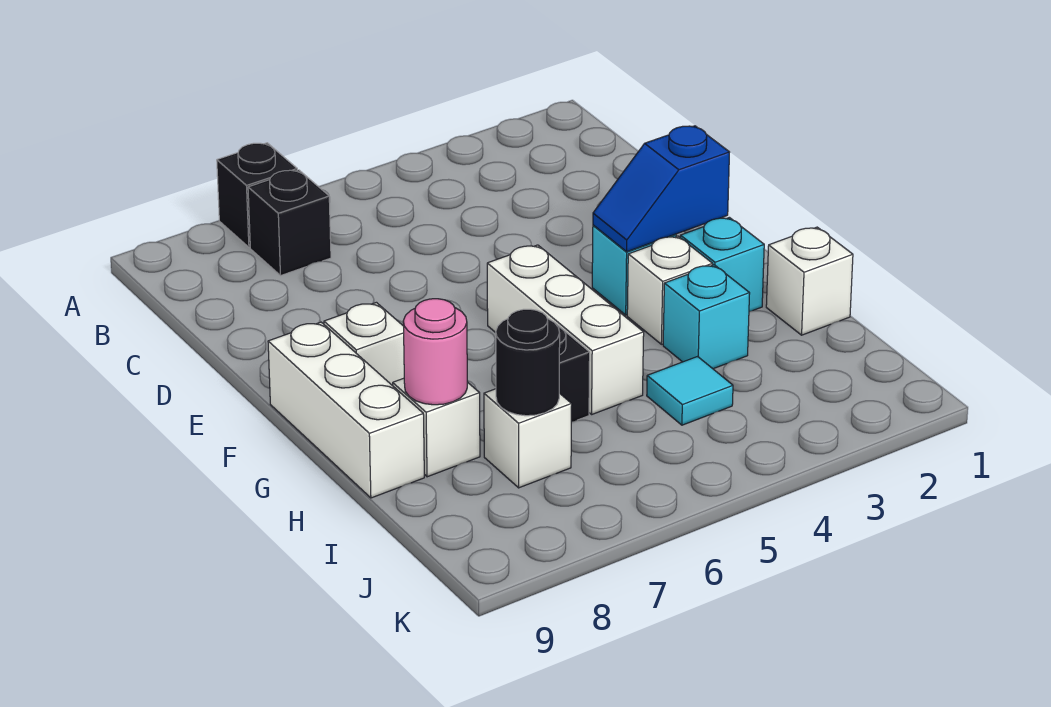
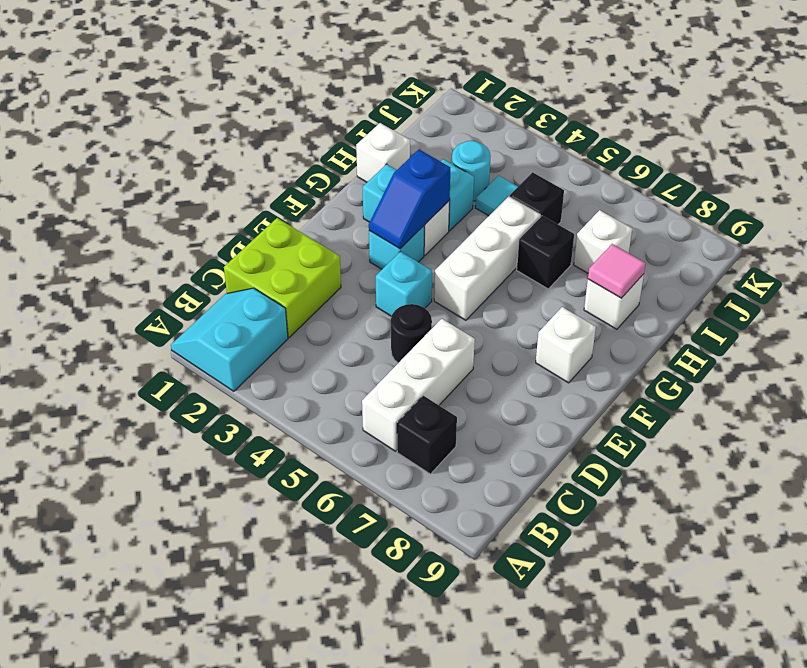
none -> cyan slope A1:B2 level 1 top 2
black brick A7 level 1 -> black brick I5 level 1
none -> lime brick C1:D2 level 1
none -> cyan brick E4 level 1
blue slope F2:F3 level 2 top 2 -> blue slope F3:G3 level 2 top G
white brick F9:H9 level 1 -> white brick B6:D6 level 1
pink round brick H8 level 2 -> pink tile H8 level 2
none -> cyan round brick I3 level 1
black round brick I7 level 2 -> black round brick D5 level 1

